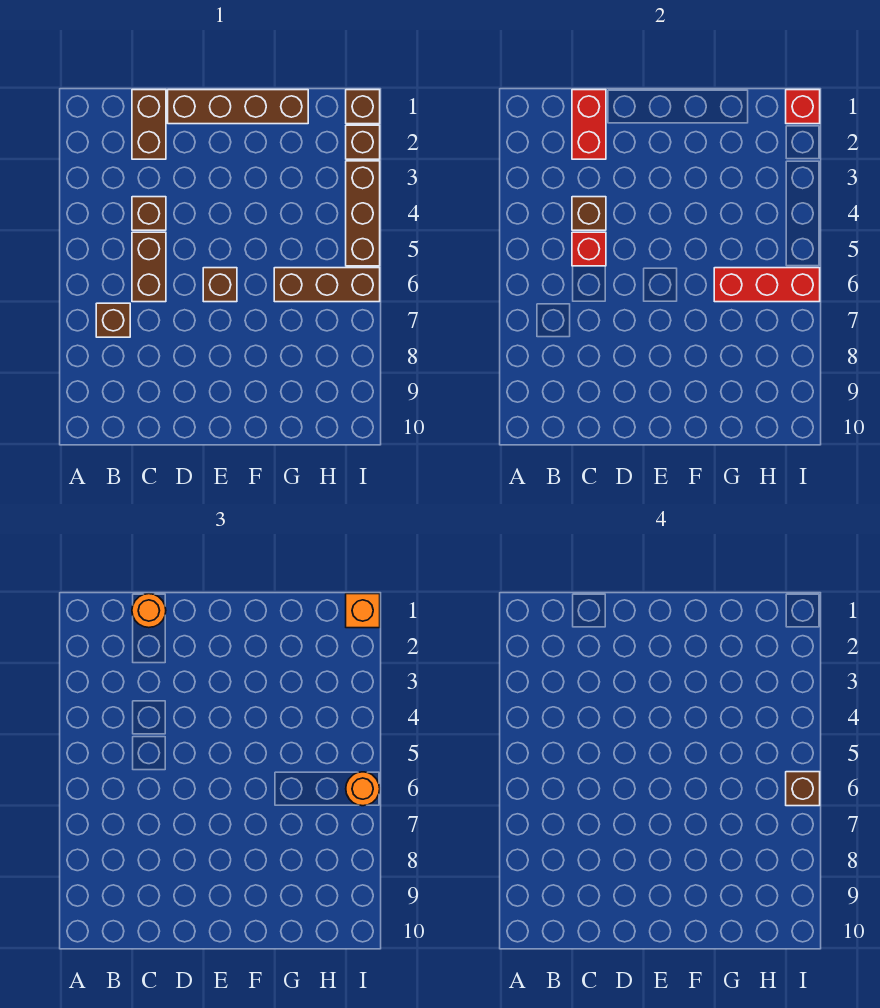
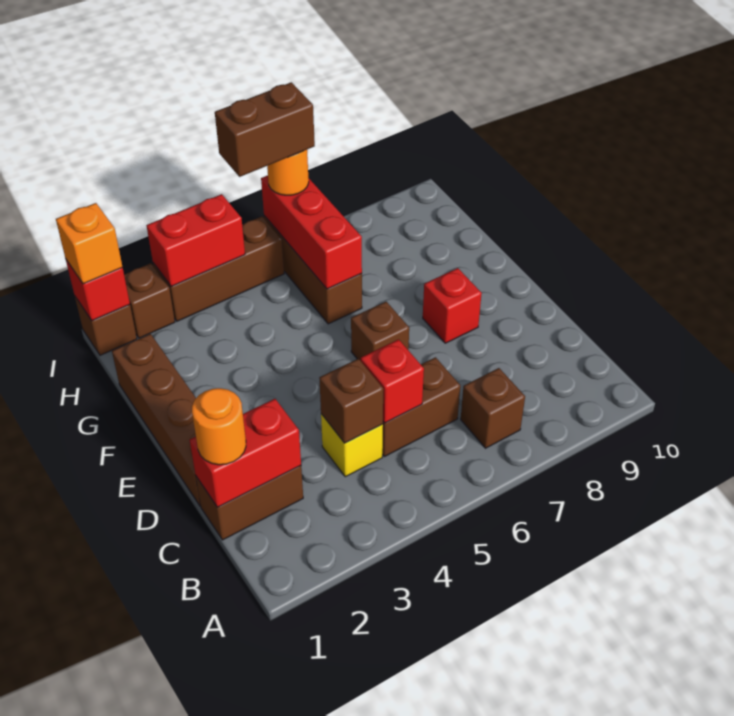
brown brick C4 level 1 -> yellow brick C4 level 1
none -> red brick E8 level 1
none -> red brick I3:I4 level 2
brown brick I6 level 4 -> brown brick I5:I6 level 4

